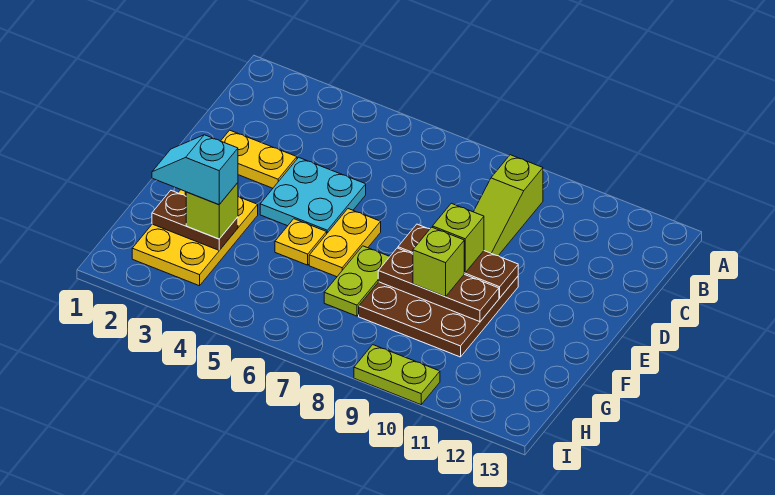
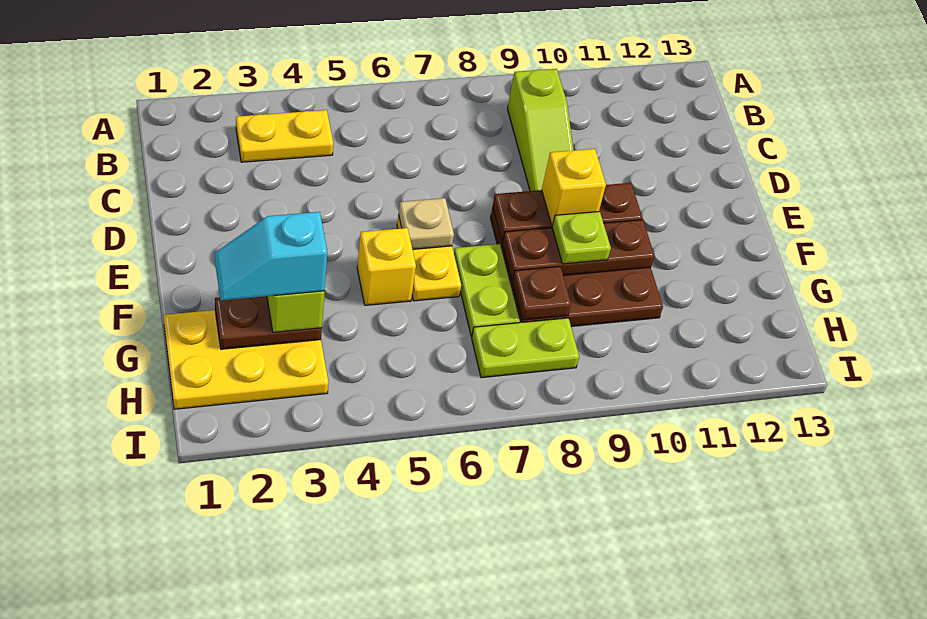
yellow plate D2:D3 level 1 -> yellow plate B3:B4 level 1
cyan plate D4:E5 level 1 -> none
none -> tan plate E6 level 2
lime brick E9 level 3 -> yellow brick E9 level 3
yellow plate F2:H3 level 1 -> yellow plate G1:H3 level 1
yellow plate F5 level 1 -> yellow brick F5 level 1
lime brick F9 level 3 -> lime plate F9 level 3
none -> brown plate G8 level 2
lime plate I9:I10 level 1 -> lime plate H7:H8 level 1

